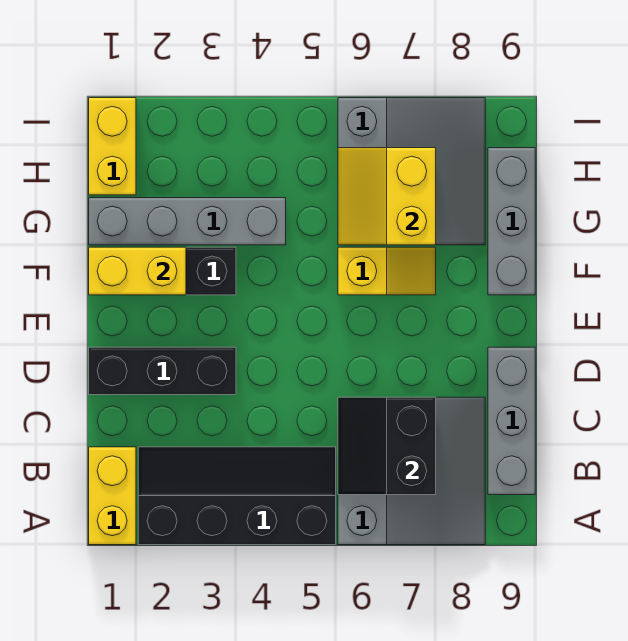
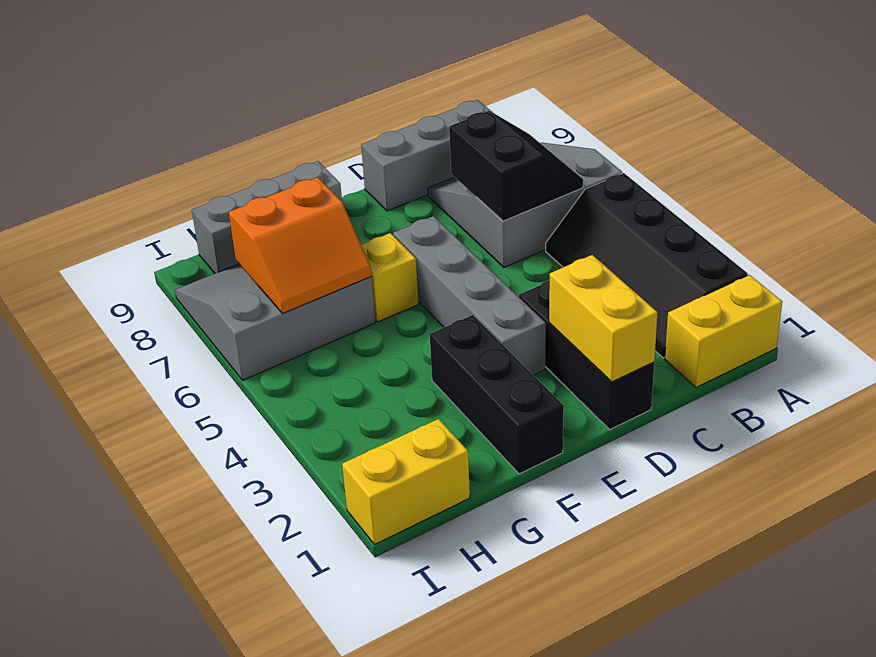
black slope B6:C7 level 2 top 7 -> black slope B6:C7 level 2 top C
yellow brick F1:F2 level 2 -> yellow brick D1:D2 level 2
grey brick G1:G4 level 1 -> grey brick E3:E6 level 1
yellow slope G6:H7 level 2 top 7 -> orange slope G6:H7 level 2 top 7

